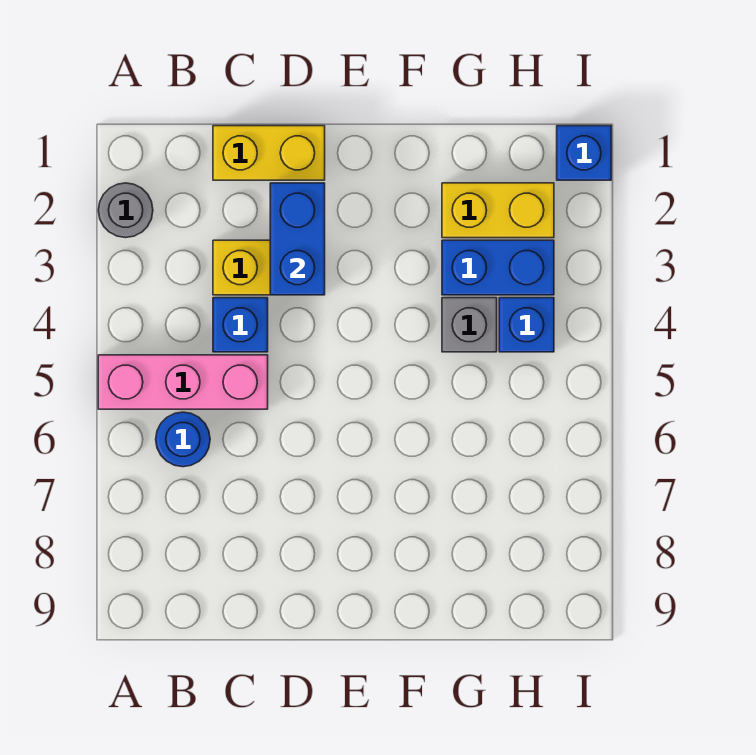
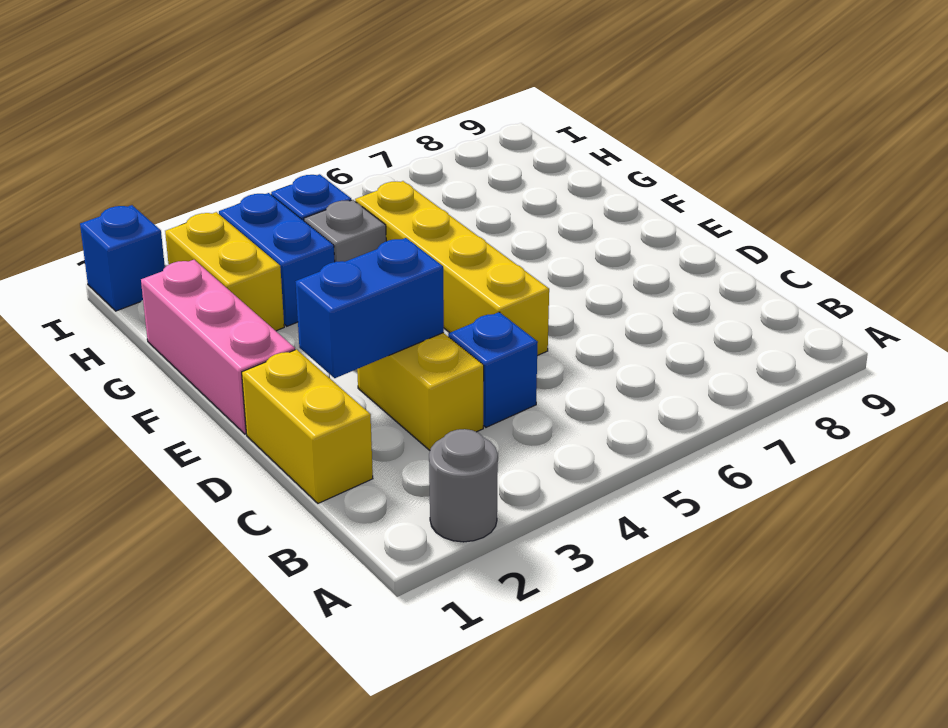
pink brick A5:C5 level 1 -> pink brick E1:G1 level 1
blue round brick B6 level 1 -> none
none -> yellow brick D5:G5 level 1

